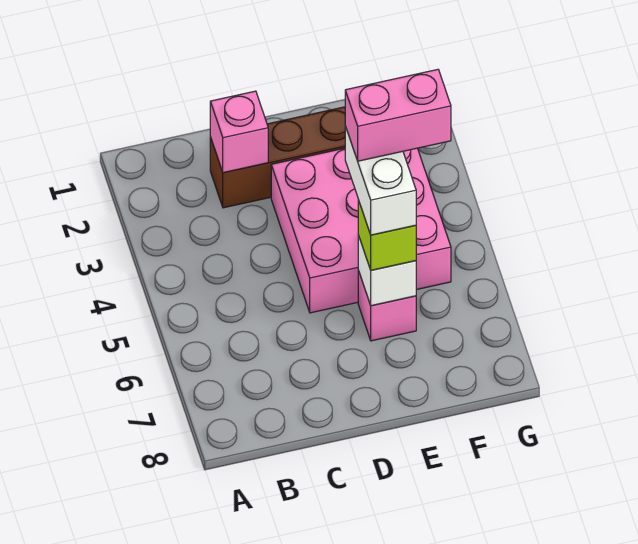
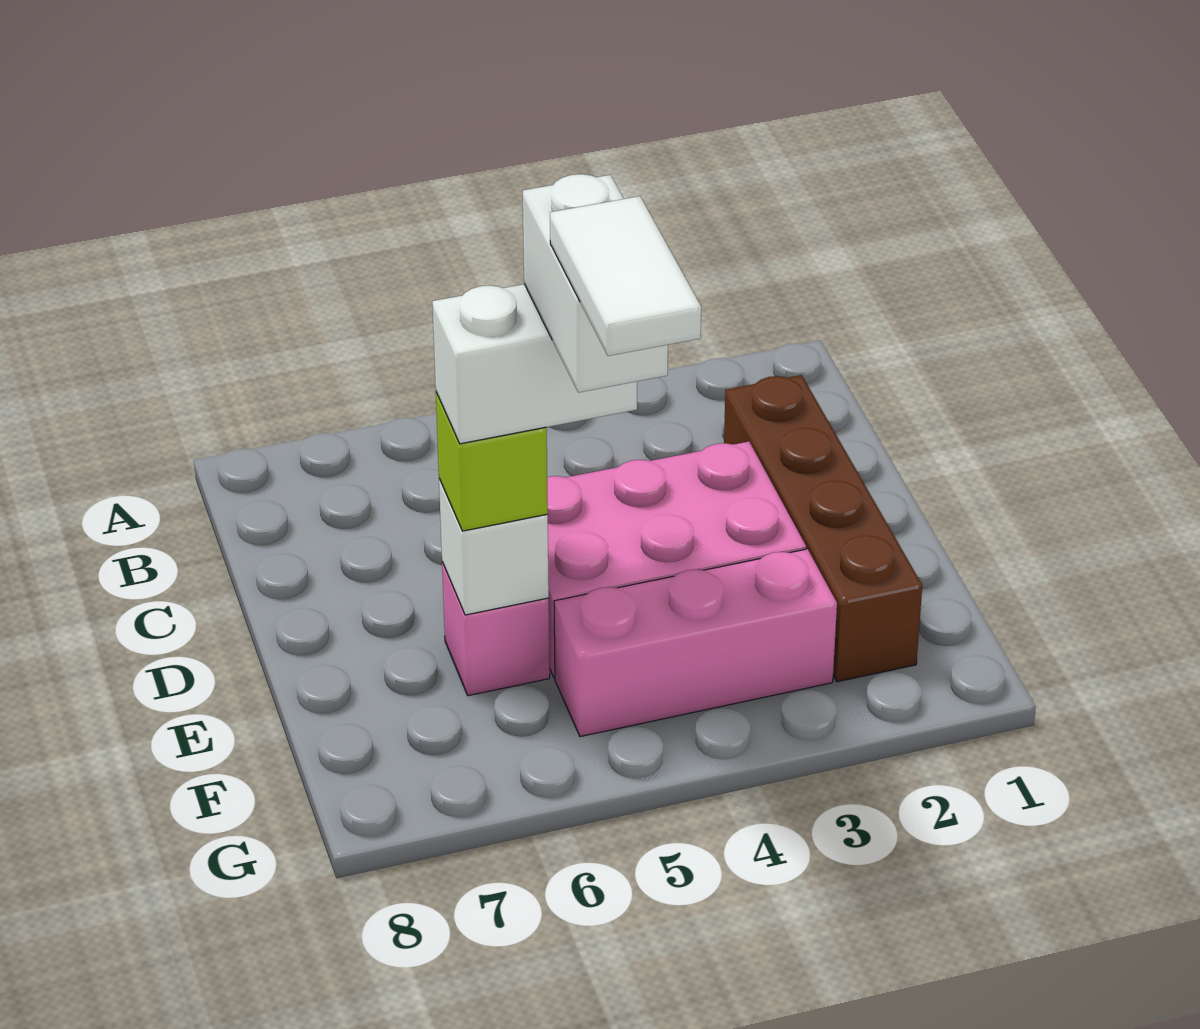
pink brick C2 level 2 -> none
pink brick E5:F5 level 5 -> white brick E5:F5 level 5
none -> white tile F5:G5 level 6

